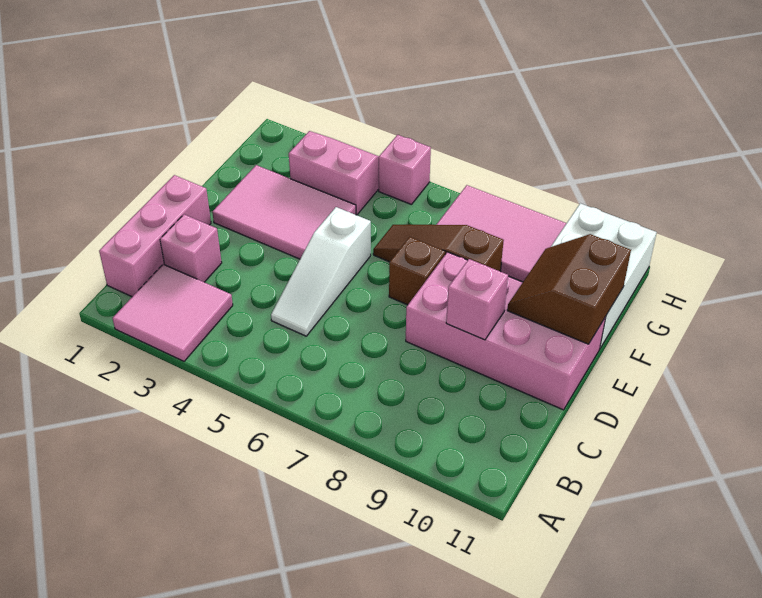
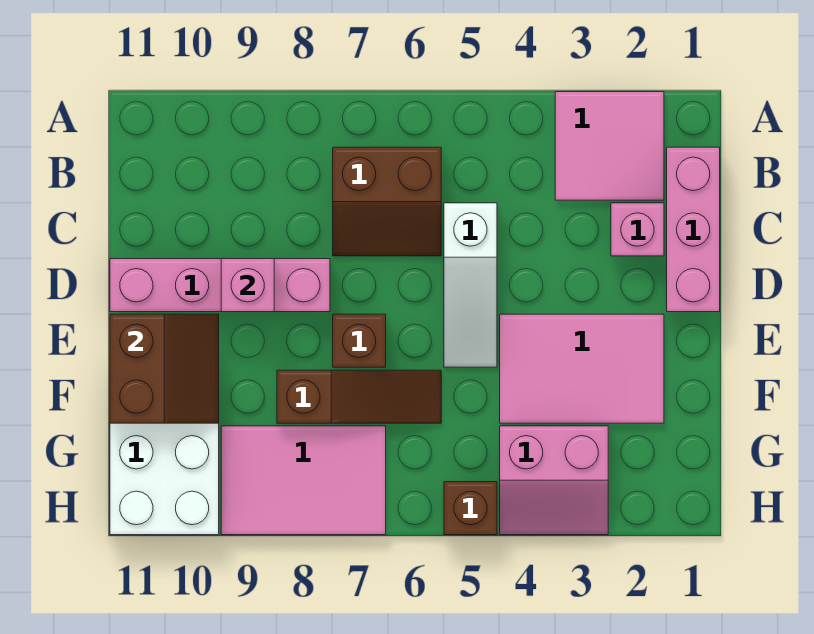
none -> brown slope B6:C7 level 1 top B
white slope C5:E5 level 1 top E -> white slope C5:E5 level 1 top C
pink brick D8:E11 level 1 -> pink brick D8:D11 level 1
pink brick H5 level 1 -> brown brick H5 level 1

